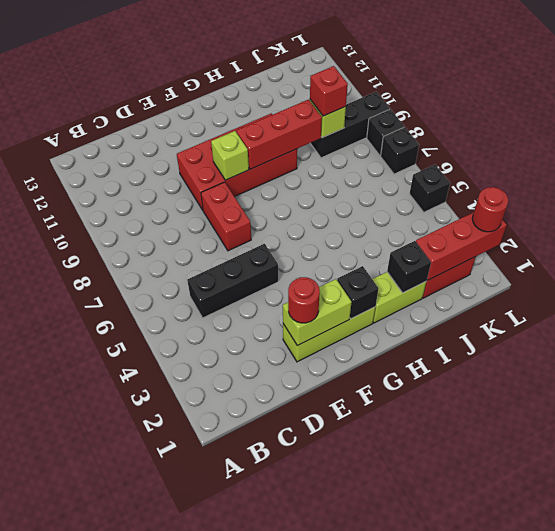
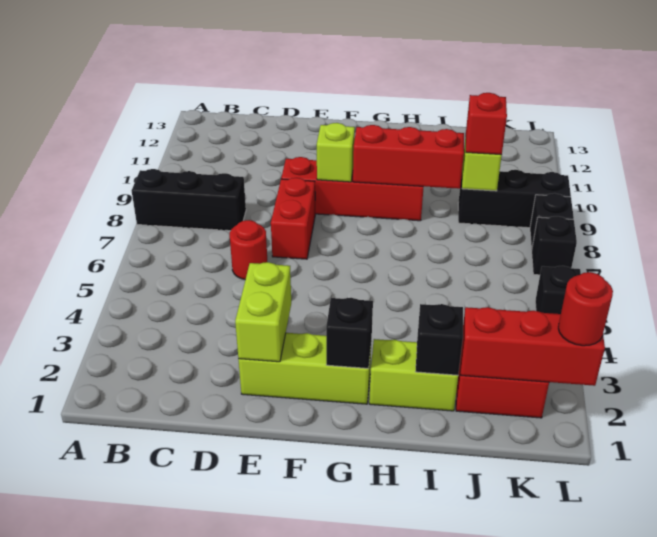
black brick C5:E5 level 1 -> black brick A8:C8 level 1
lime brick E2:F2 level 2 -> lime brick E2:E3 level 2
red round brick E2 level 3 -> red round brick D6 level 1
red brick E9:H10 level 1 -> red brick E9:H9 level 1

